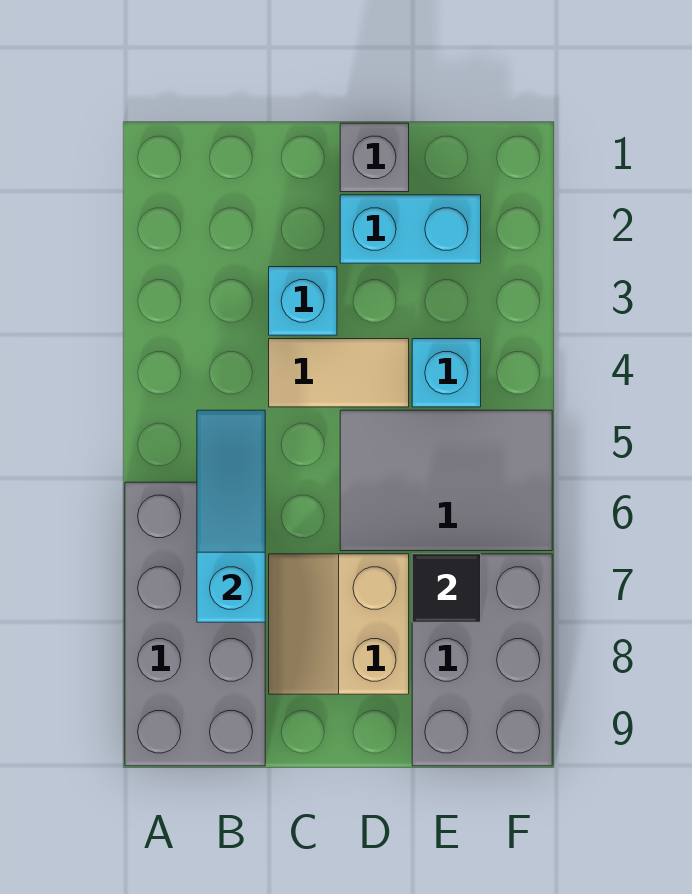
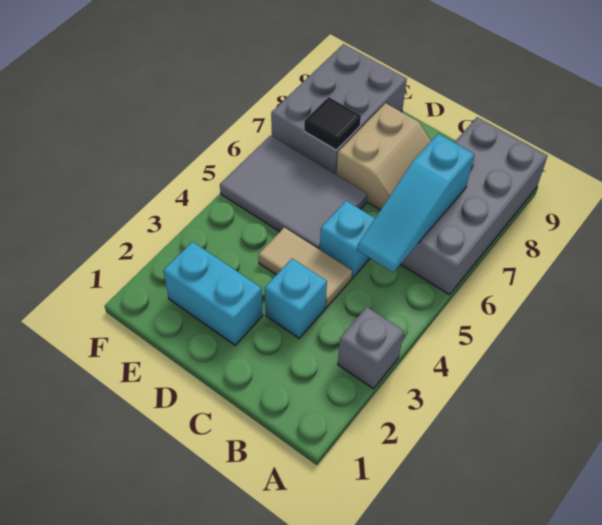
grey brick D1 level 1 -> grey brick A3 level 1
cyan brick E4 level 1 -> cyan brick C5 level 1

